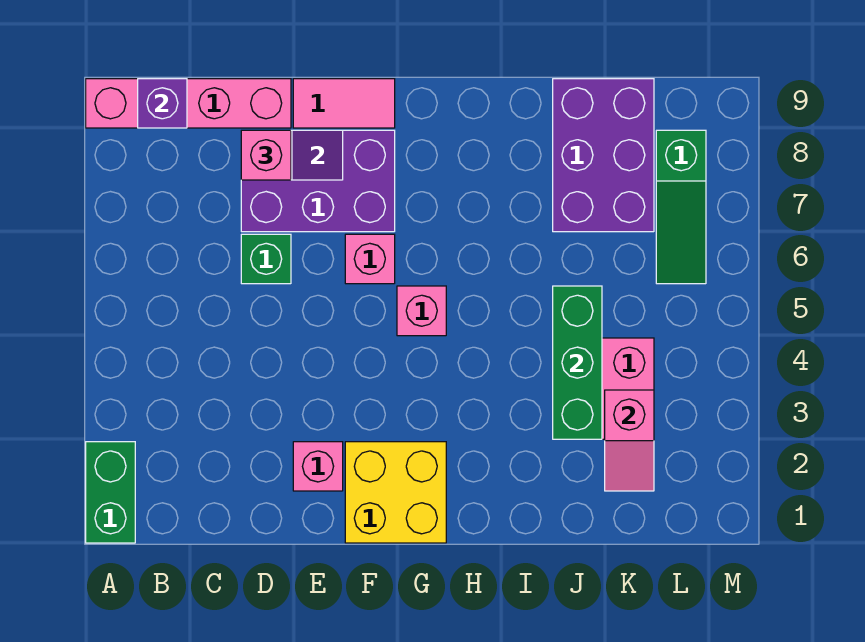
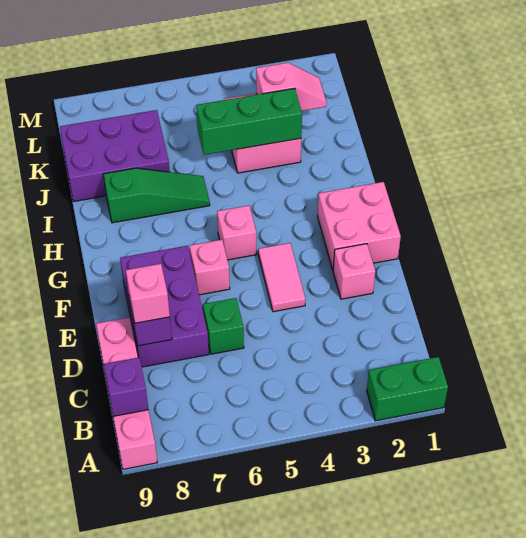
pink tile E9:F9 level 1 -> pink tile E4:F4 level 1
yellow brick F1:G2 level 1 -> pink brick F1:G2 level 1
green slope L6:L8 level 1 top 8 -> green slope I6:I8 level 1 top 8

